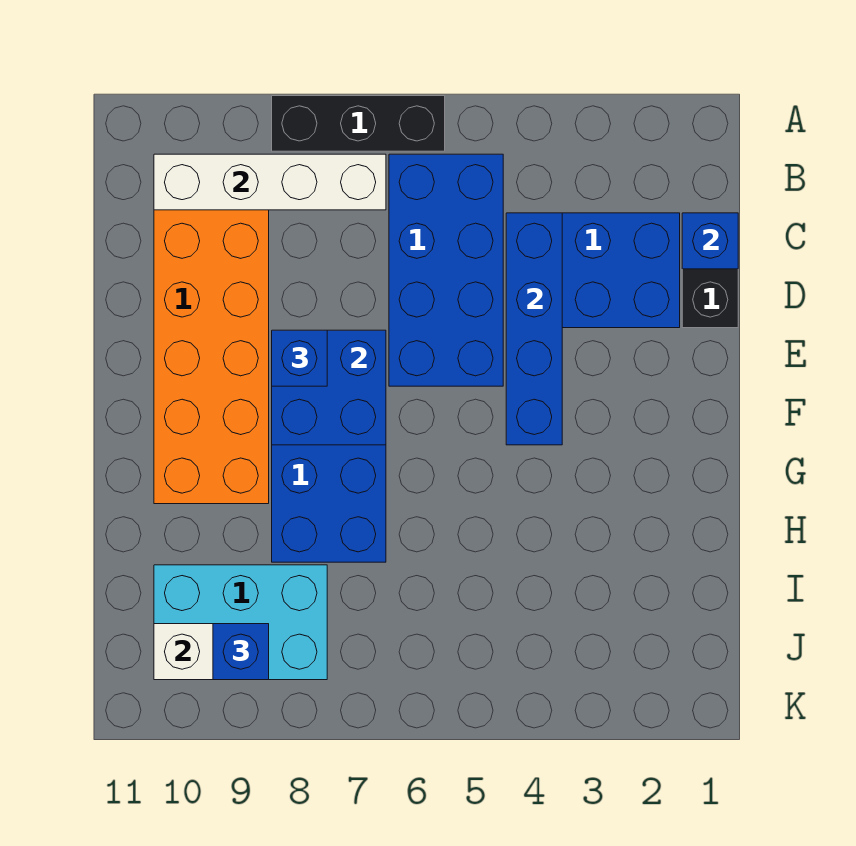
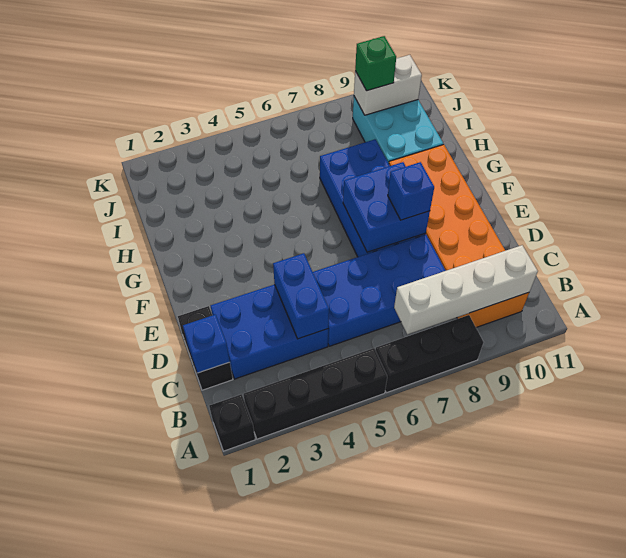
none -> black brick A1 level 1
none -> black brick A2:A5 level 1
blue brick B5:E6 level 1 -> blue brick C5:D8 level 1
blue brick C4:F4 level 2 -> blue brick C4:D4 level 2
cyan brick I8:J10 level 1 -> cyan brick H9:J10 level 1
blue brick J9 level 3 -> green brick J9 level 3

